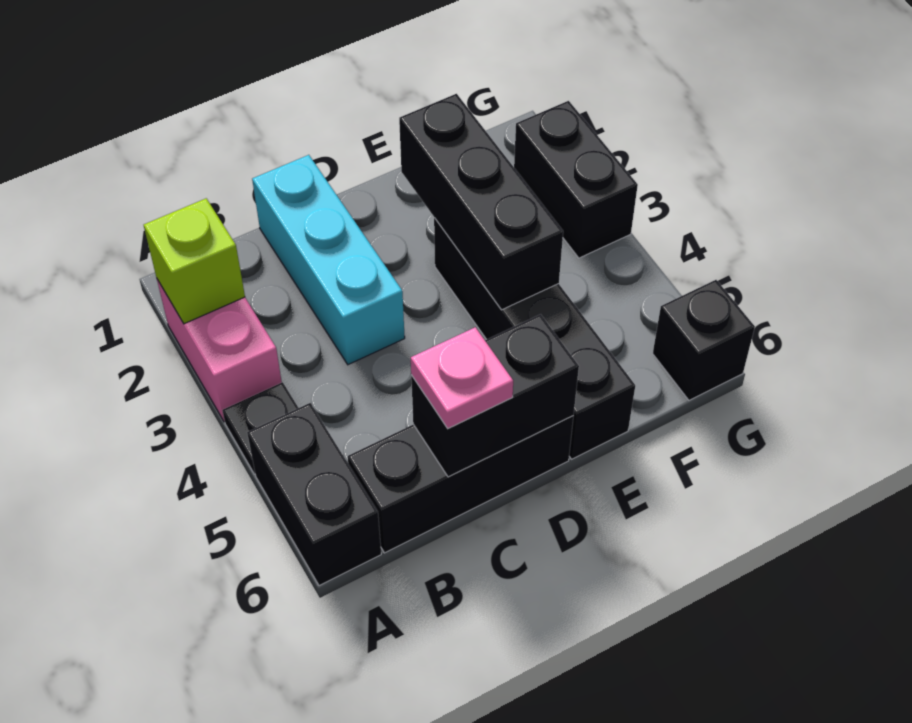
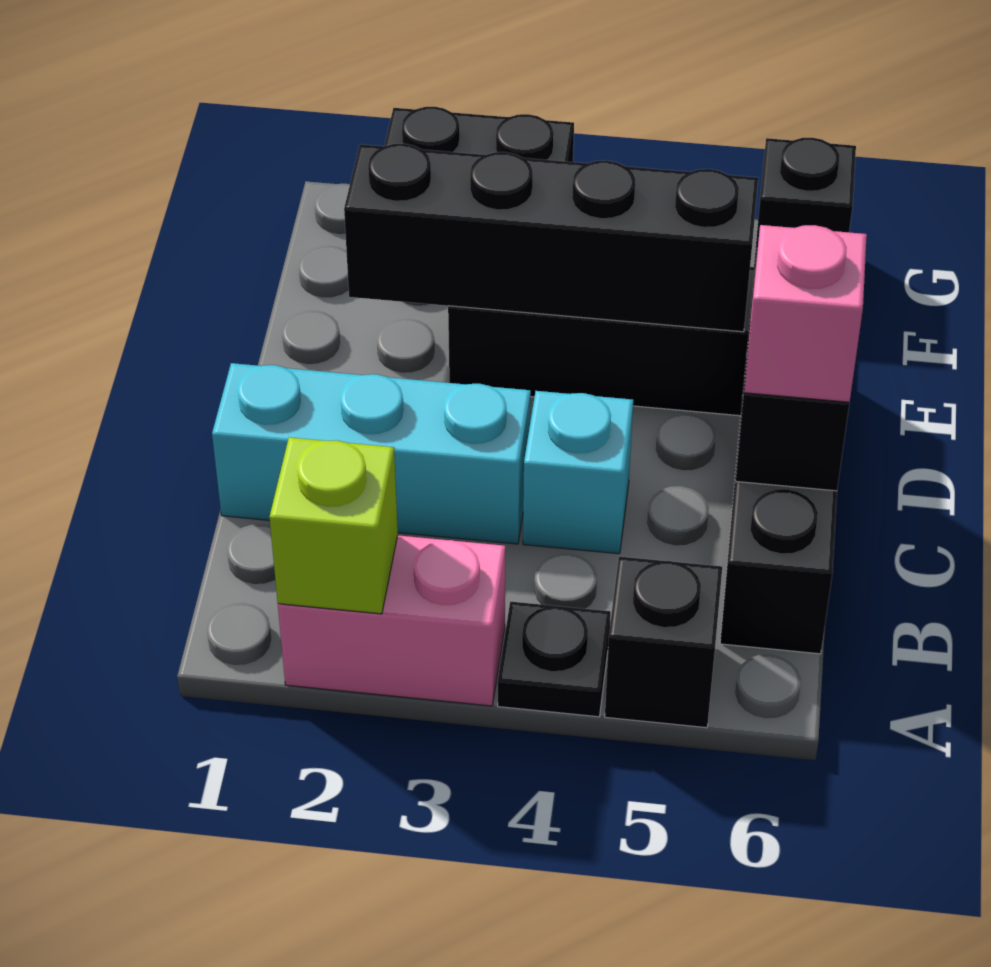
black brick A5:A6 level 1 -> black brick A5 level 1
none -> cyan brick C4 level 1
pink plate C6 level 3 -> pink brick C6 level 3
black brick E2:E4 level 2 -> black brick E2:E5 level 2

